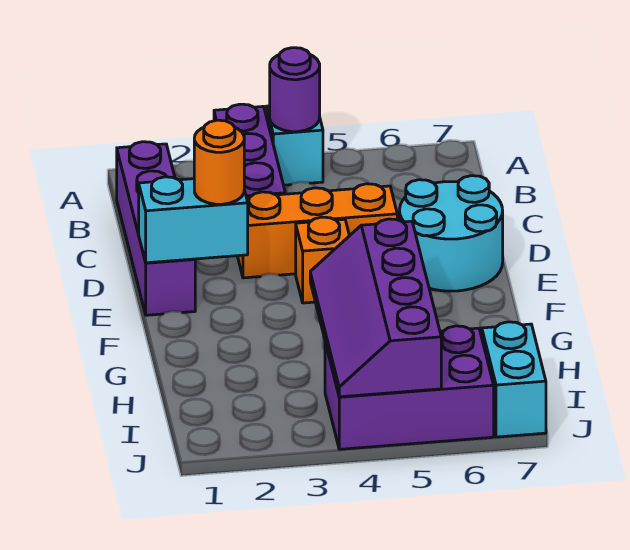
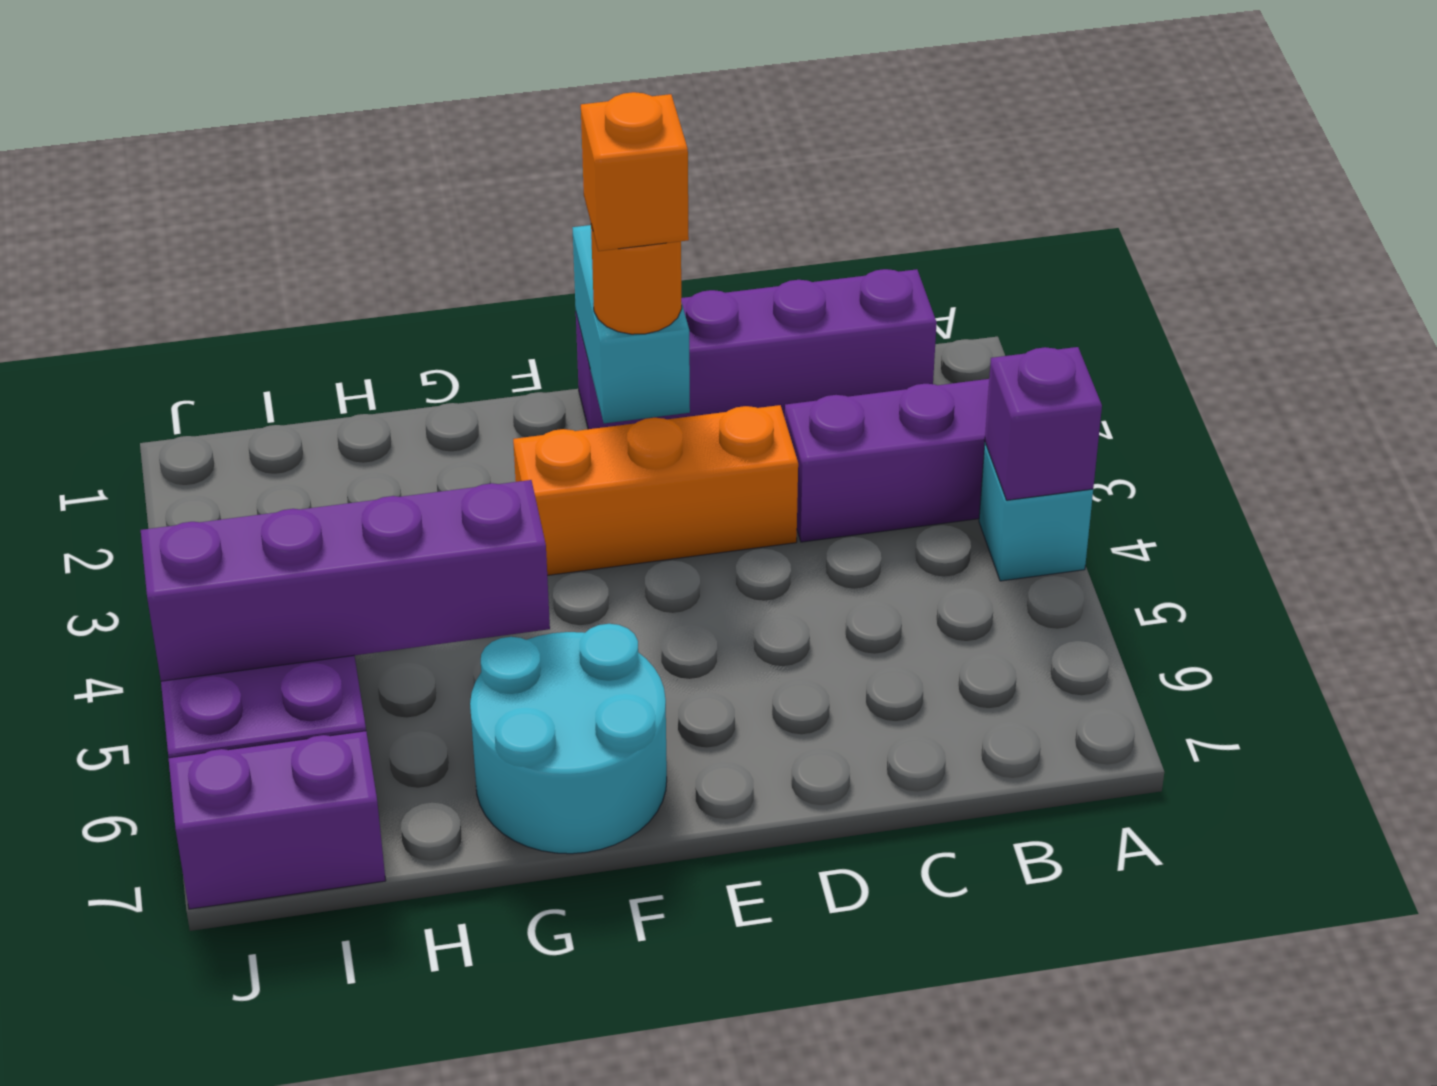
purple round brick A4 level 2 -> purple brick A4 level 2
orange brick D3:D5 level 1 -> orange brick D3:F3 level 1
cyan round brick D6:E7 level 1 -> cyan round brick F6:G7 level 1
orange brick E4 level 1 -> orange brick E2 level 4
cyan brick I7:J7 level 1 -> purple brick I7:J7 level 1

